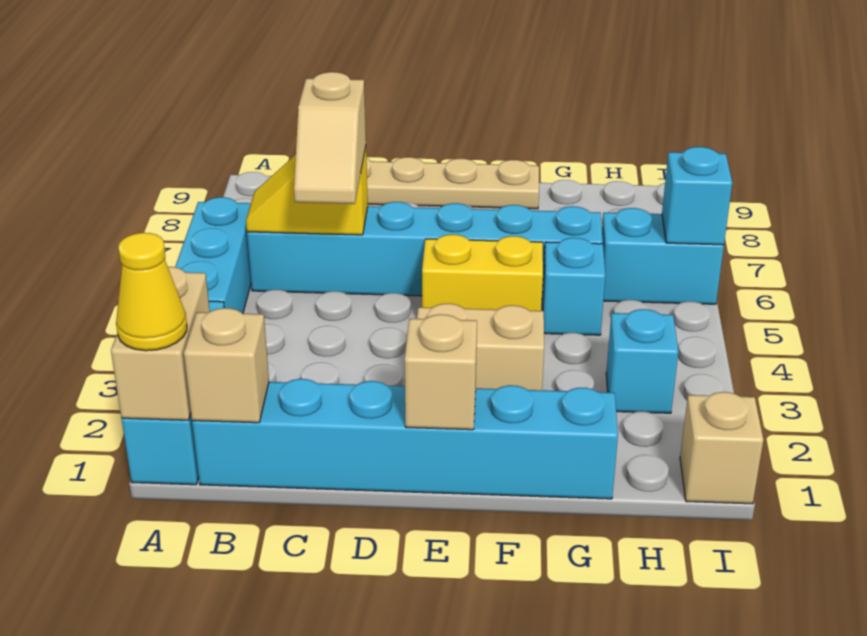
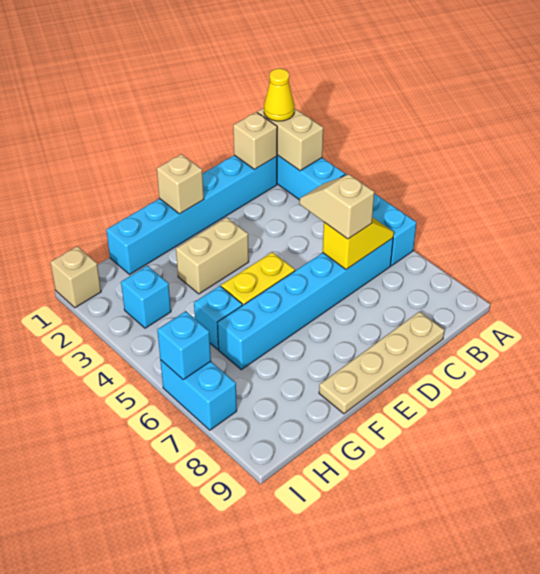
cyan brick H6:I6 level 1 -> cyan brick I6:I7 level 1

